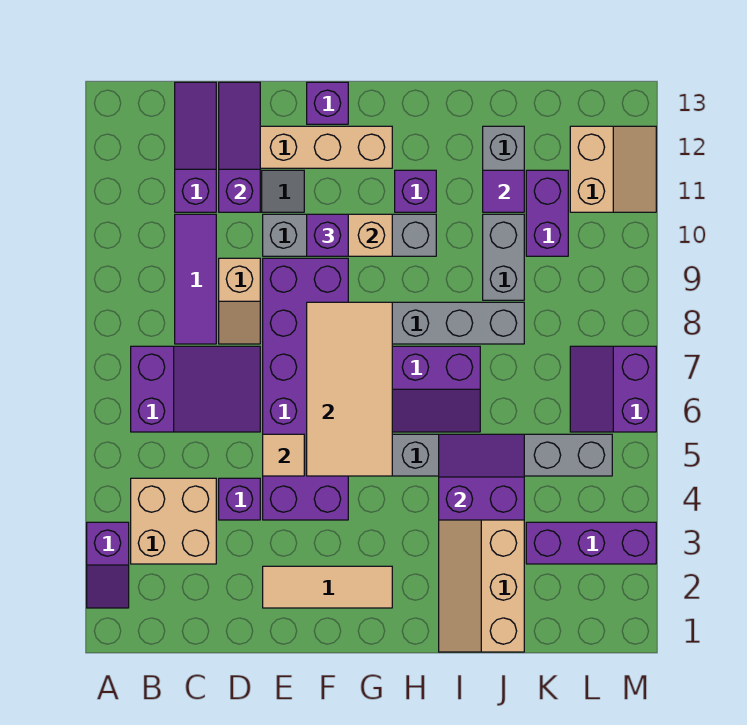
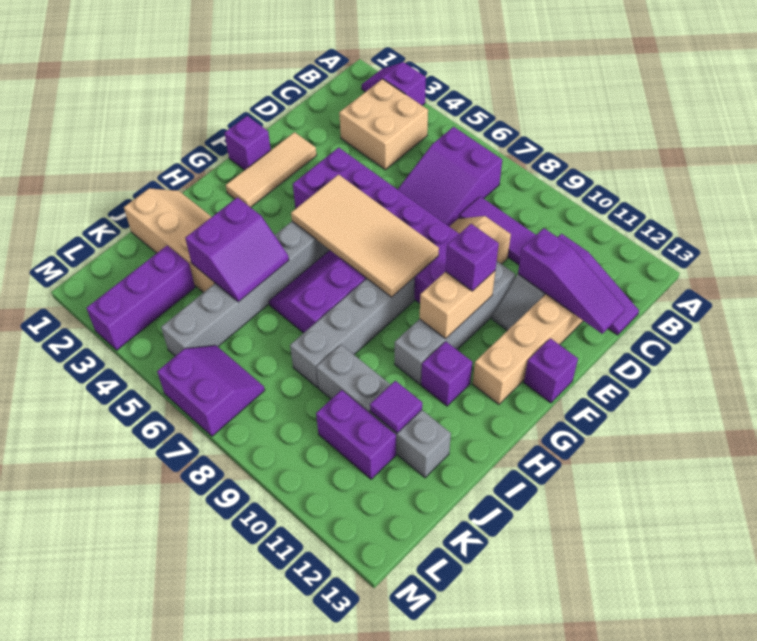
purple brick D4 level 1 -> purple brick F1 level 1
tan tile E5 level 2 -> none
tan slope L11:M12 level 1 top L -> none

